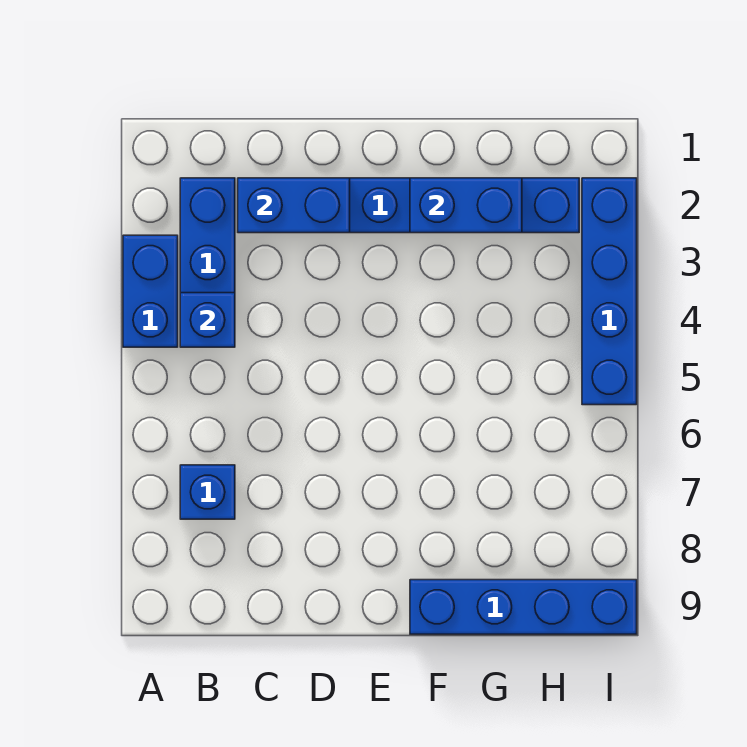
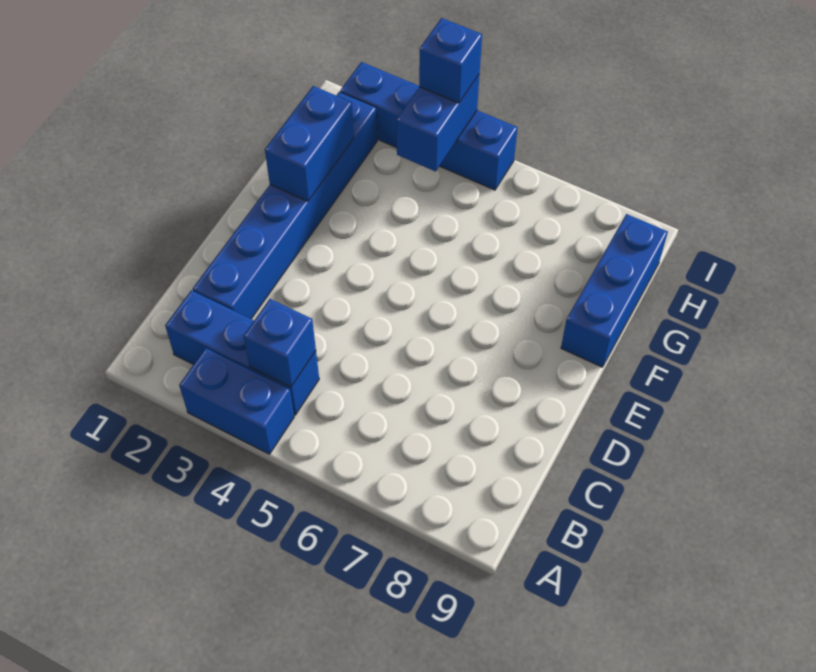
blue brick B7 level 1 -> blue brick I4 level 3
blue brick C2:D2 level 2 -> blue brick H4:I4 level 2
blue brick F9:I9 level 1 -> blue brick F9:H9 level 1

